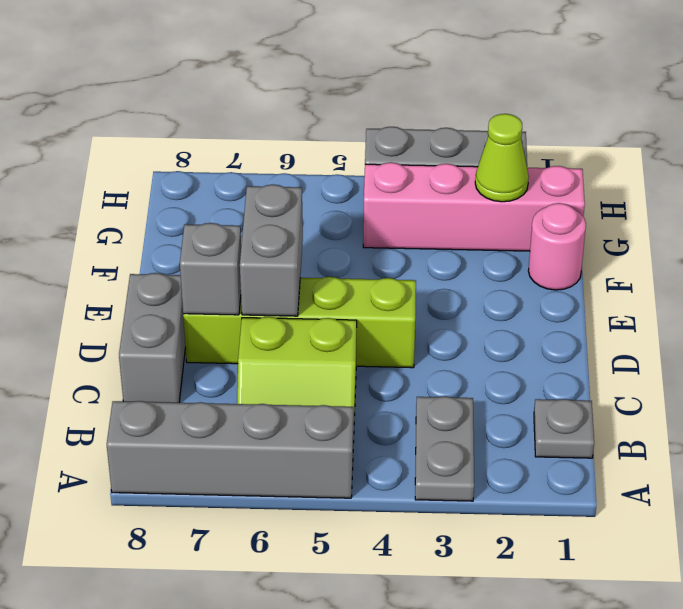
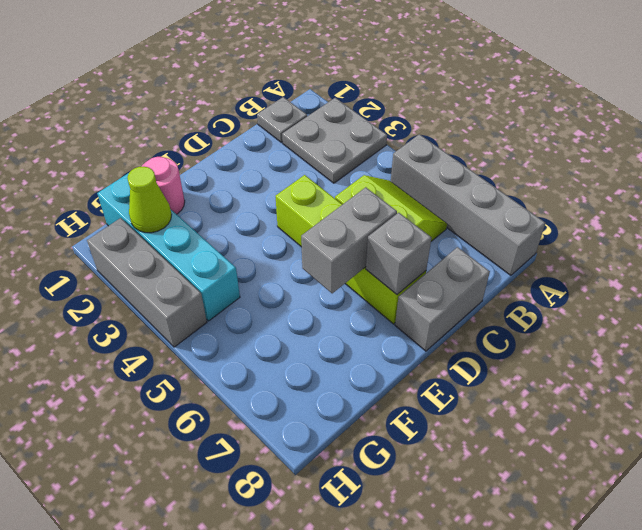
grey plate A3:B3 level 1 -> grey plate A2:B3 level 1
pink brick G1:G4 level 1 -> cyan brick G1:G4 level 1

